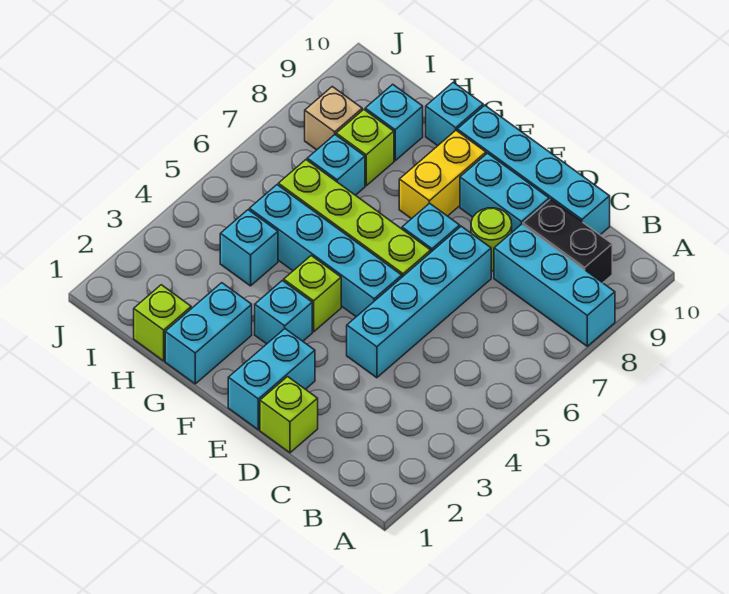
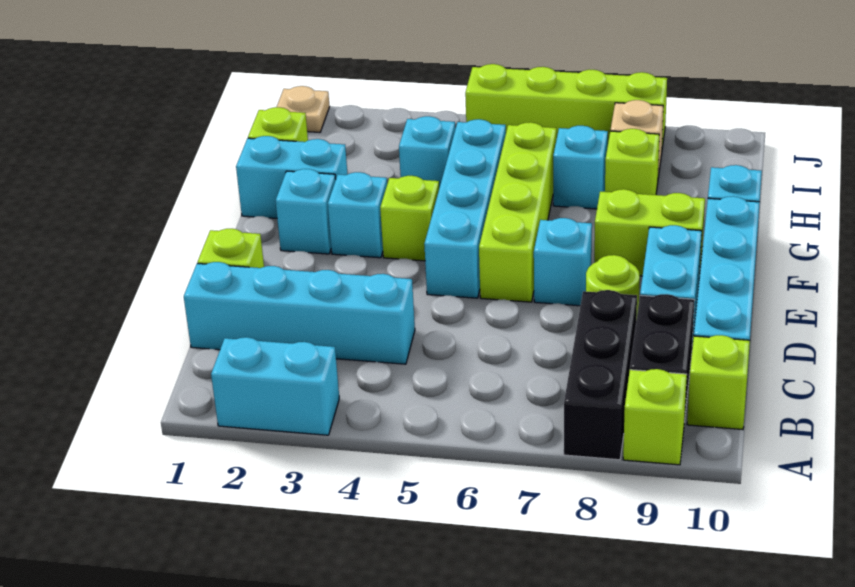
cyan brick A8:C8 level 1 -> black brick A8:C8 level 1
none -> lime brick A9 level 1
none -> lime brick B10 level 1
cyan brick D4:D7 level 1 -> cyan brick C1:C4 level 1
cyan brick E1:E2 level 1 -> cyan brick A2:A3 level 1
yellow brick F8:F9 level 1 -> lime brick F8:F9 level 1
cyan brick H9 level 1 -> cyan brick F2 level 1
none -> tan plate J1 level 1
none -> lime brick J5:J8 level 1

